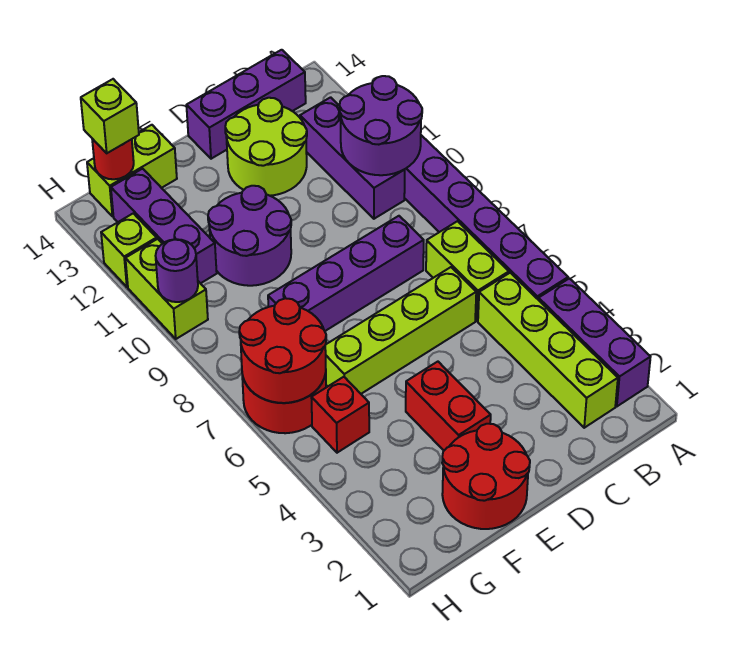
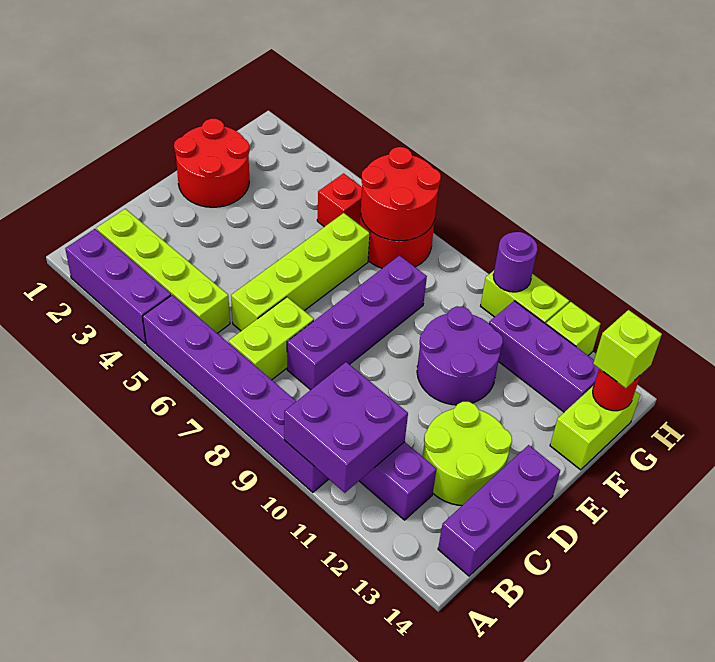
purple round brick A10:B11 level 2 -> purple brick A10:B11 level 2
lime brick B6:B7 level 1 -> lime brick B7:C7 level 1
red brick E3:E4 level 1 -> none

